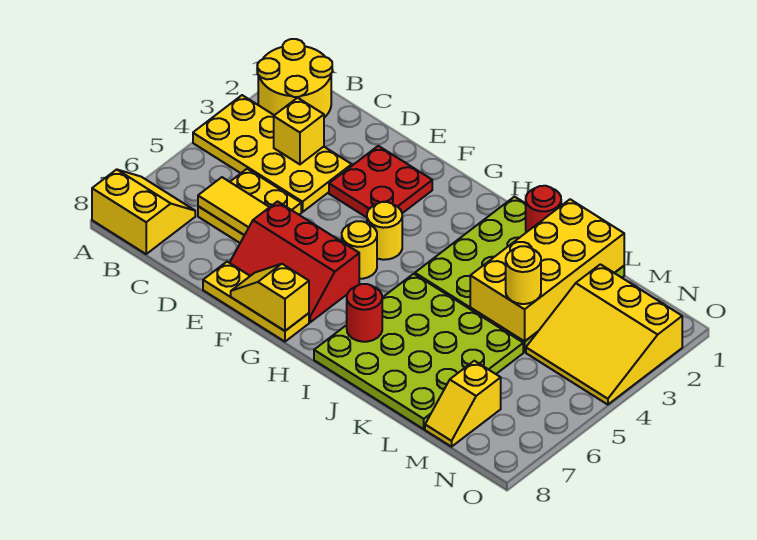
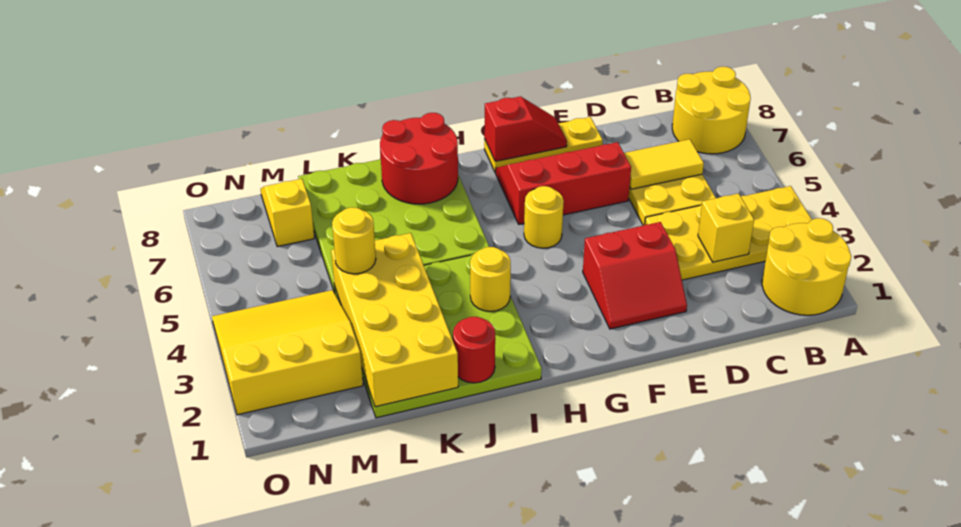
yellow slope A7:B8 level 1 top 8 -> yellow round brick A7:B8 level 1
red plate E2:F3 level 1 -> red slope E2:F3 level 1 top 3
yellow slope F8:G8 level 2 top G -> red slope F8:G8 level 2 top G
yellow round brick G4 level 1 -> yellow round brick I3 level 2
red round brick I7 level 2 -> red round brick I7:J8 level 2

